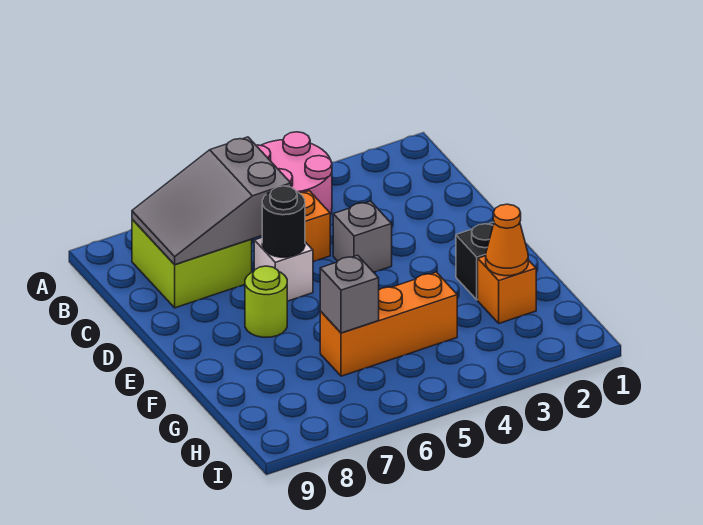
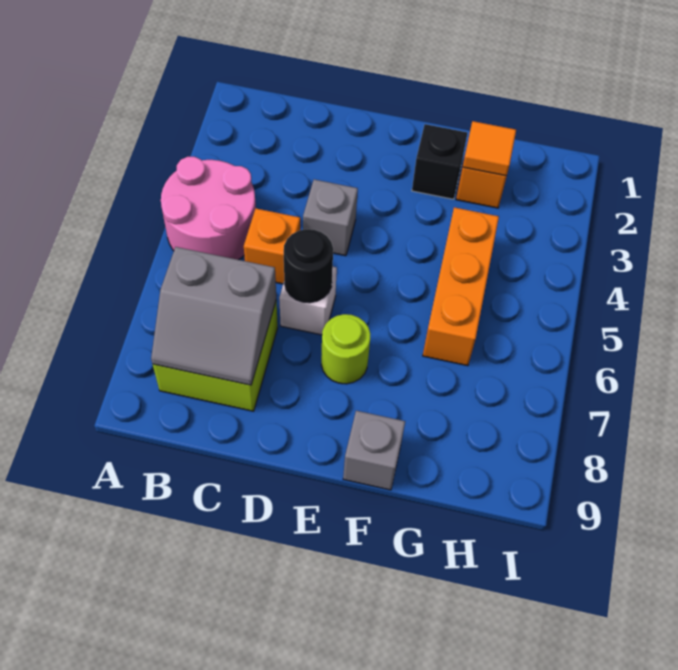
grey slope B6:C8 level 2 top 6 -> grey slope B7:C8 level 2 top 7
orange cone G2 level 2 -> orange tile G2 level 2
grey brick G6 level 2 -> grey brick F9 level 1

